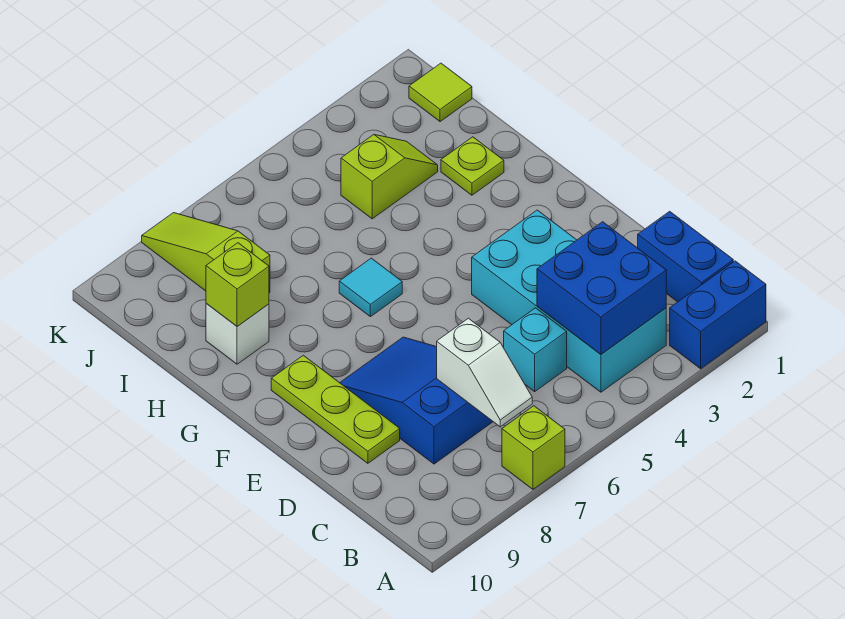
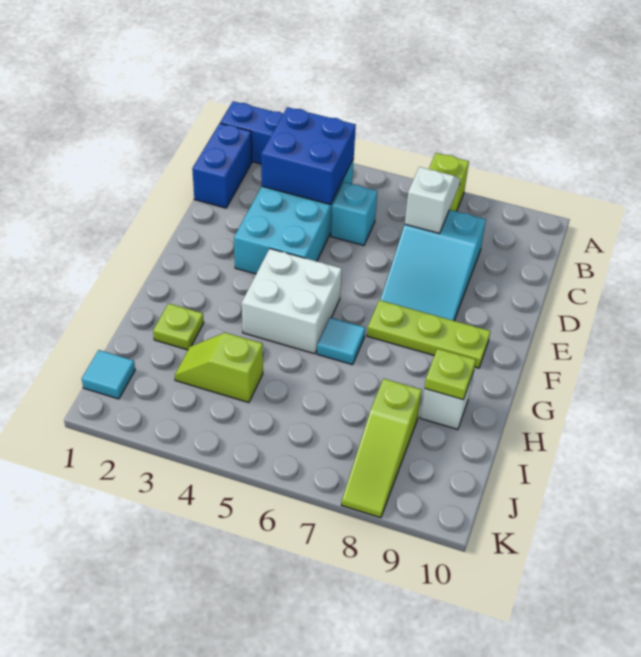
blue slope C7:E8 level 1 top C -> cyan slope C7:E8 level 1 top C
lime plate D9:F9 level 1 -> lime plate F7:F9 level 1
none -> white brick F4:G5 level 1
lime brick H9 level 2 -> lime plate H9 level 2
lime tile J1 level 1 -> cyan tile J1 level 1

